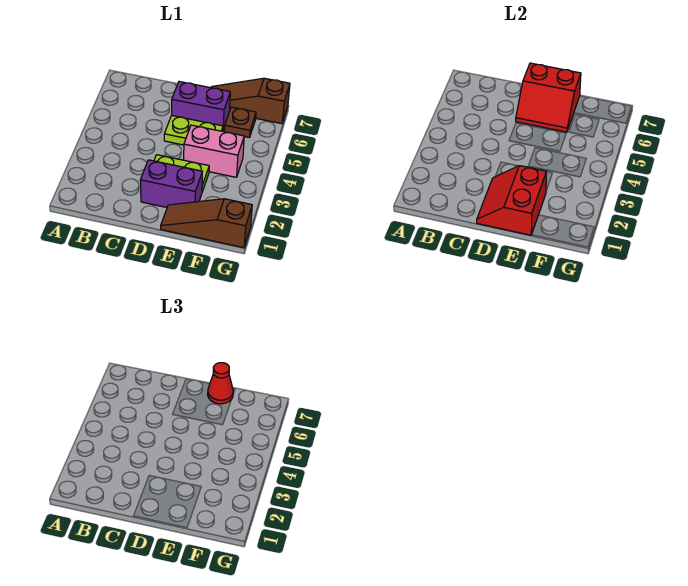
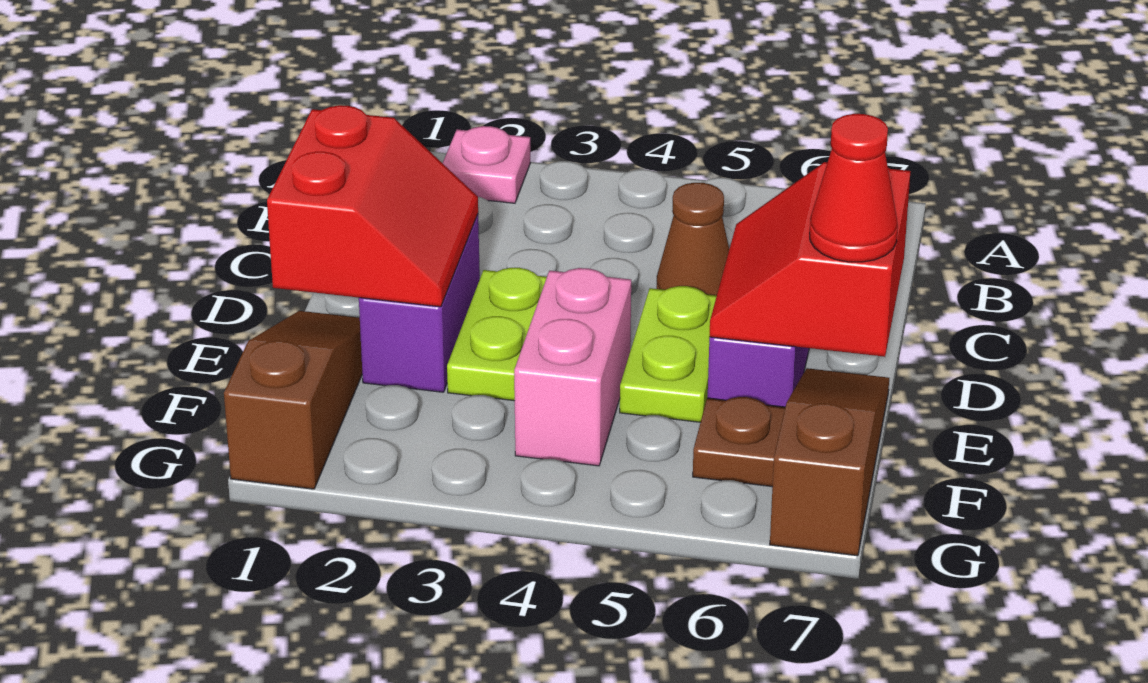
none -> pink plate A2 level 1
none -> brown cone C5 level 1
red slope D1:E2 level 2 top E -> red slope D1:E2 level 2 top 1

